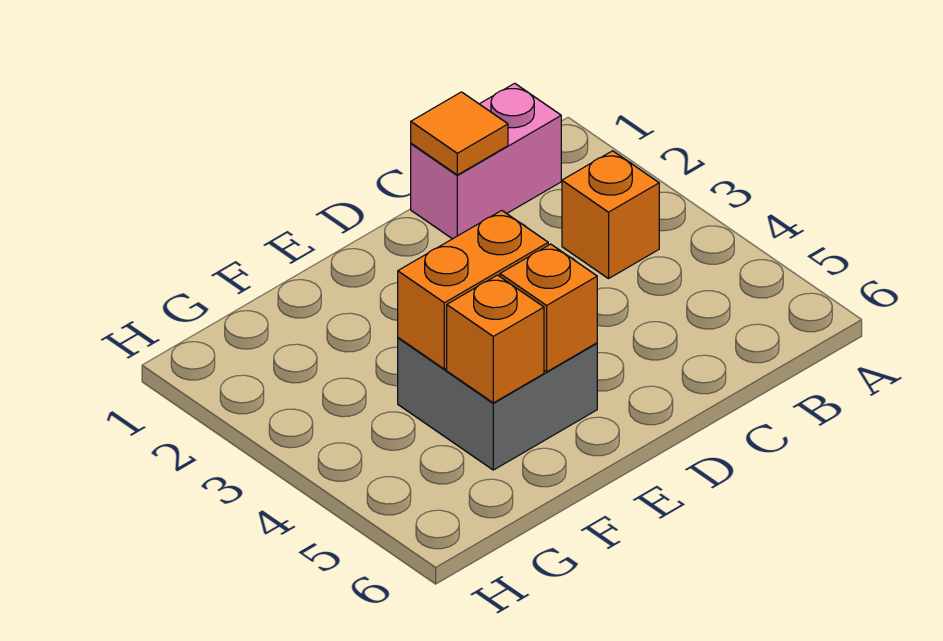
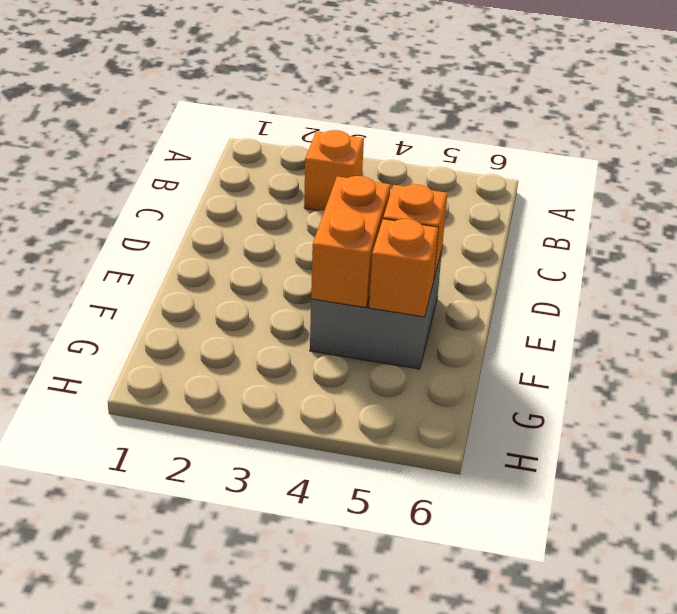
pink brick B1:C1 level 1 -> none
orange tile C1 level 2 -> none

